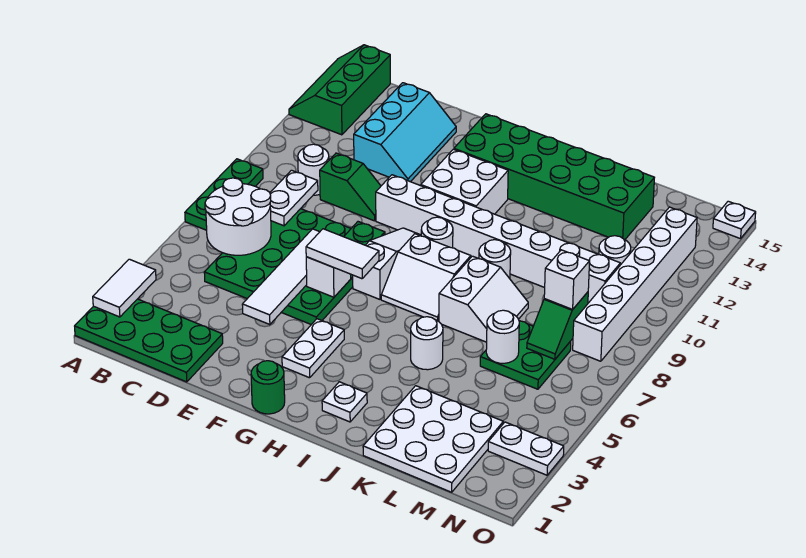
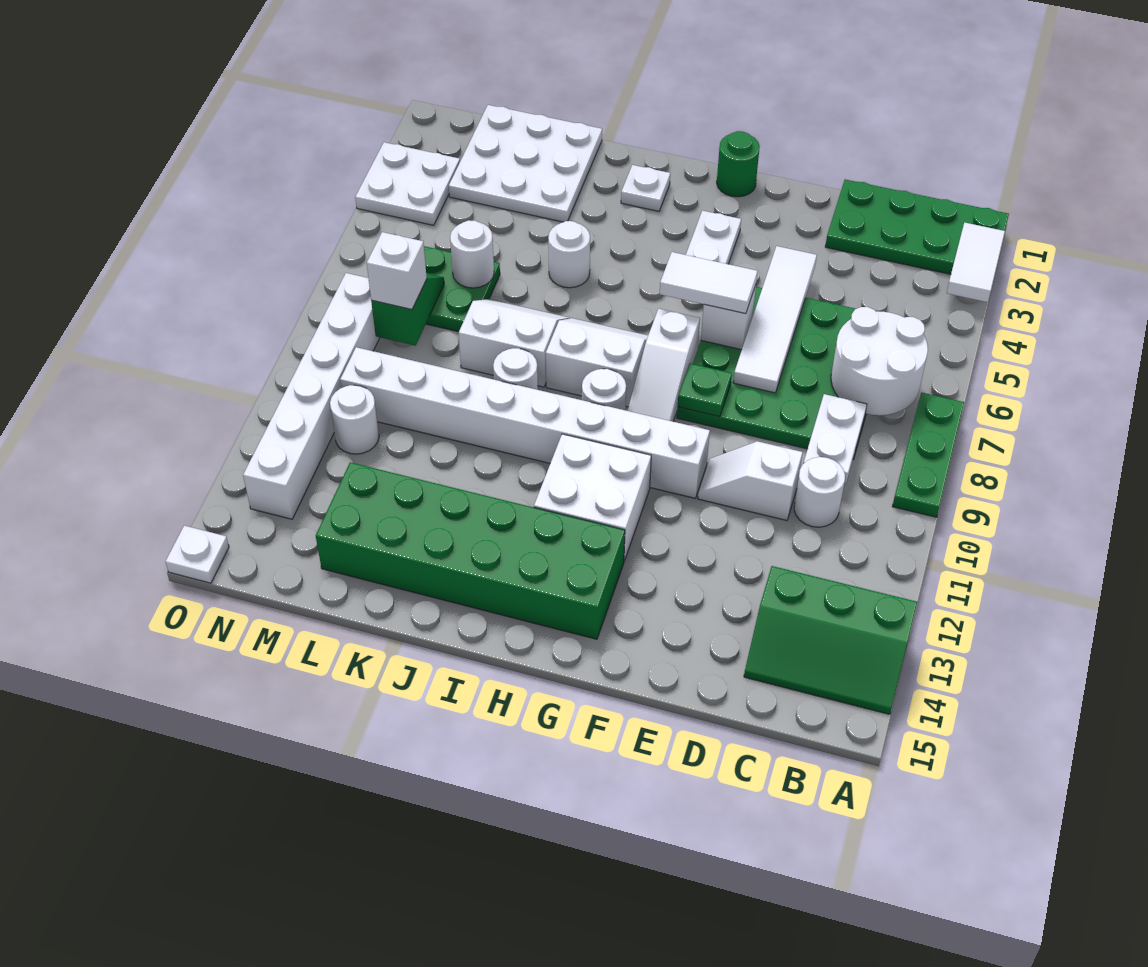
green slope A13:B15 level 1 top B -> green slope A13:C14 level 1 top 13
green slope D10:E10 level 1 top D -> white slope D10:E10 level 1 top D
cyan slope D12:E14 level 1 top D -> none
white slope J7:K8 level 1 top J -> white slope J7:K8 level 1 top 8
white plate N3:O3 level 1 -> white plate N3:O4 level 1

